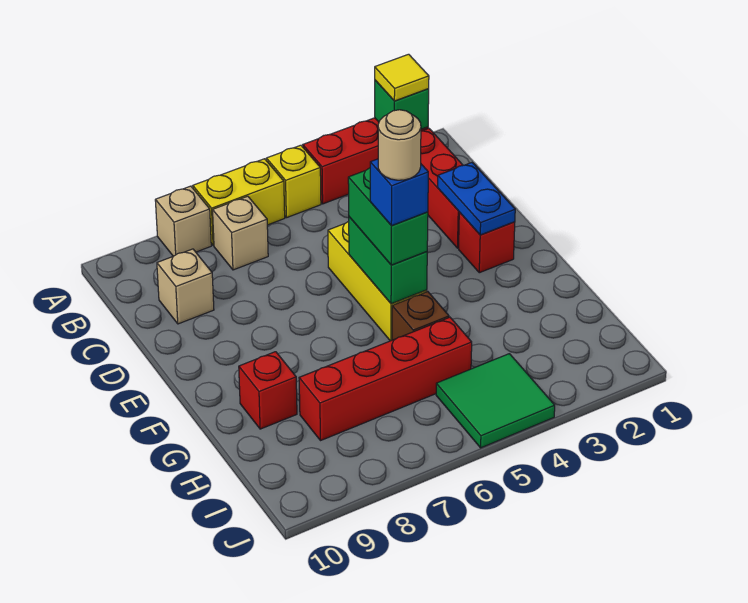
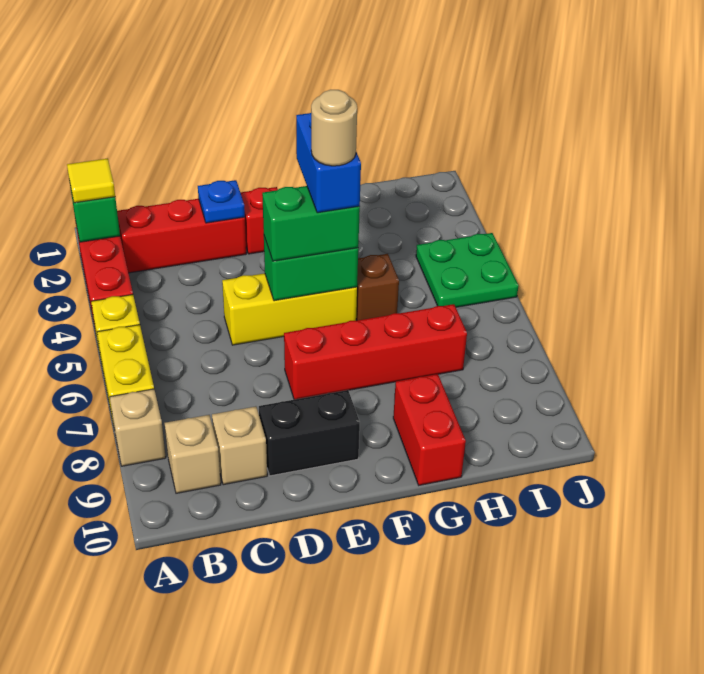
tan brick B7 level 1 -> tan brick B9 level 1
blue plate D2:E2 level 2 -> blue plate D2 level 2
none -> black brick D9:E9 level 1
blue brick F5 level 4 -> blue brick F4:F5 level 4
red brick G9 level 1 -> red brick G9:G10 level 1
red brick H5:H8 level 1 -> red brick E7:H7 level 1
green tile I4:J5 level 1 -> green plate I4:J5 level 1

